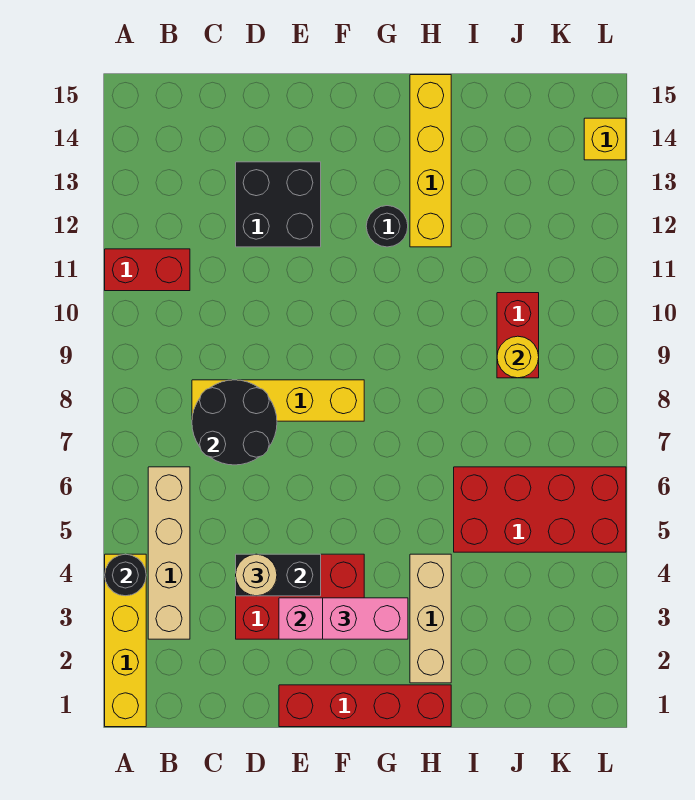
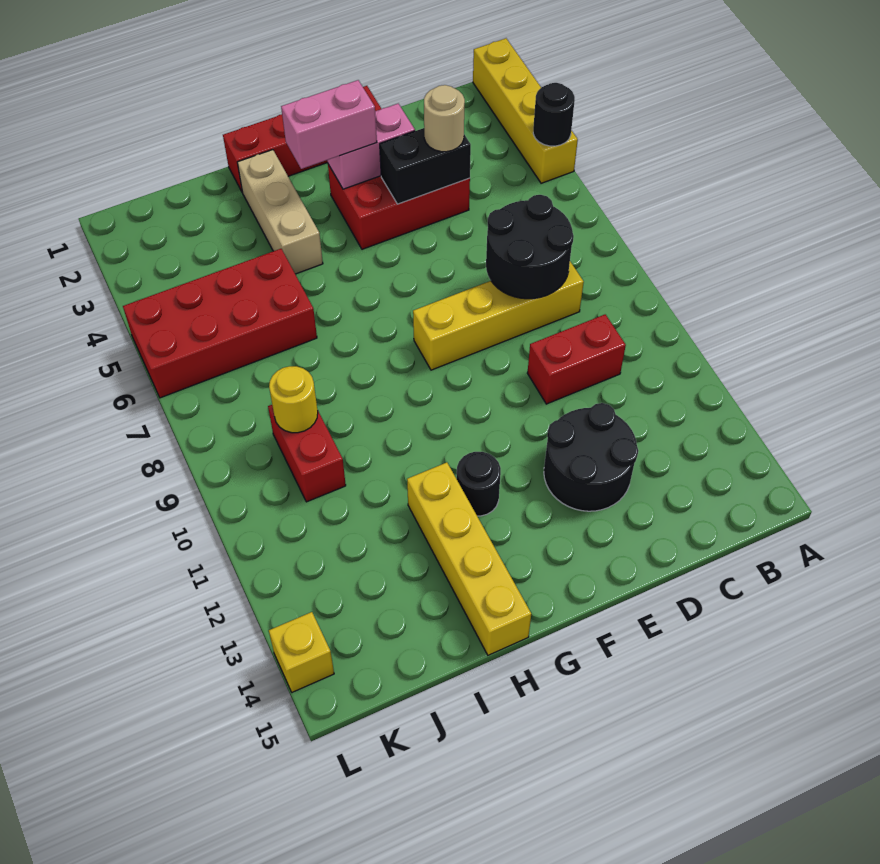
red brick A11:B11 level 1 -> red brick C10:D10 level 1
tan brick B3:B6 level 1 -> none
black brick D12:E13 level 1 -> black round brick D12:E13 level 1

